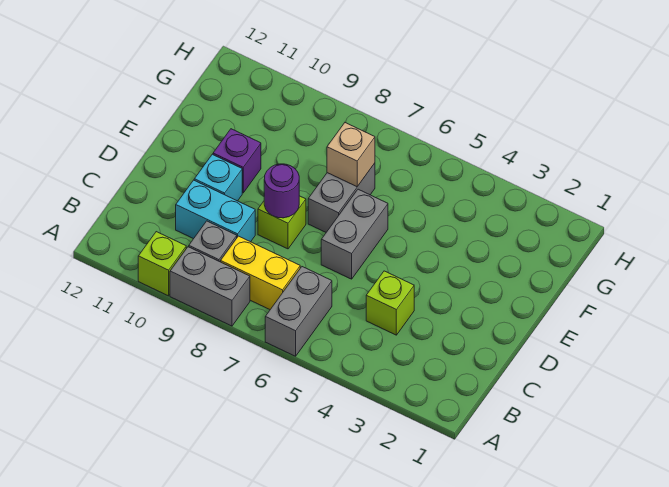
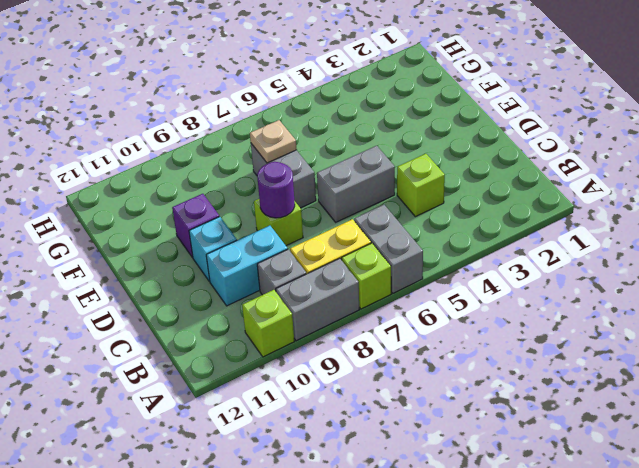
none -> lime brick A7 level 1
grey brick D6:E6 level 1 -> grey brick D5:D6 level 1
tan brick F7 level 2 -> tan plate F7 level 2

